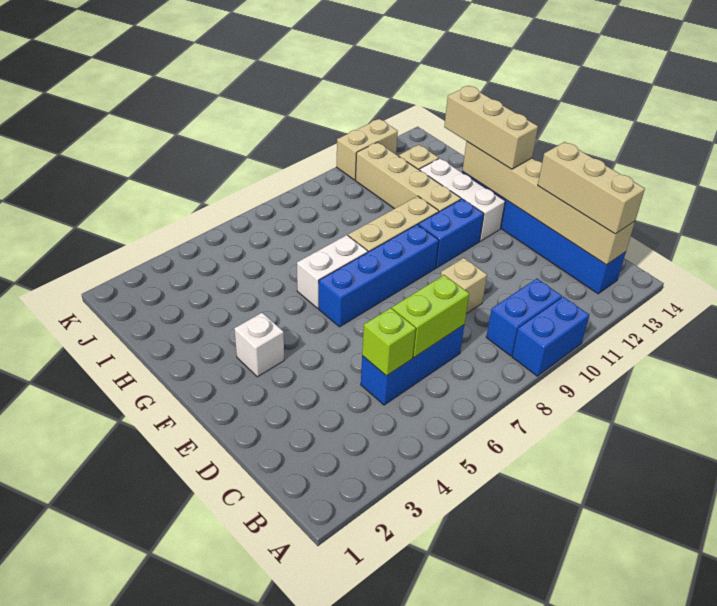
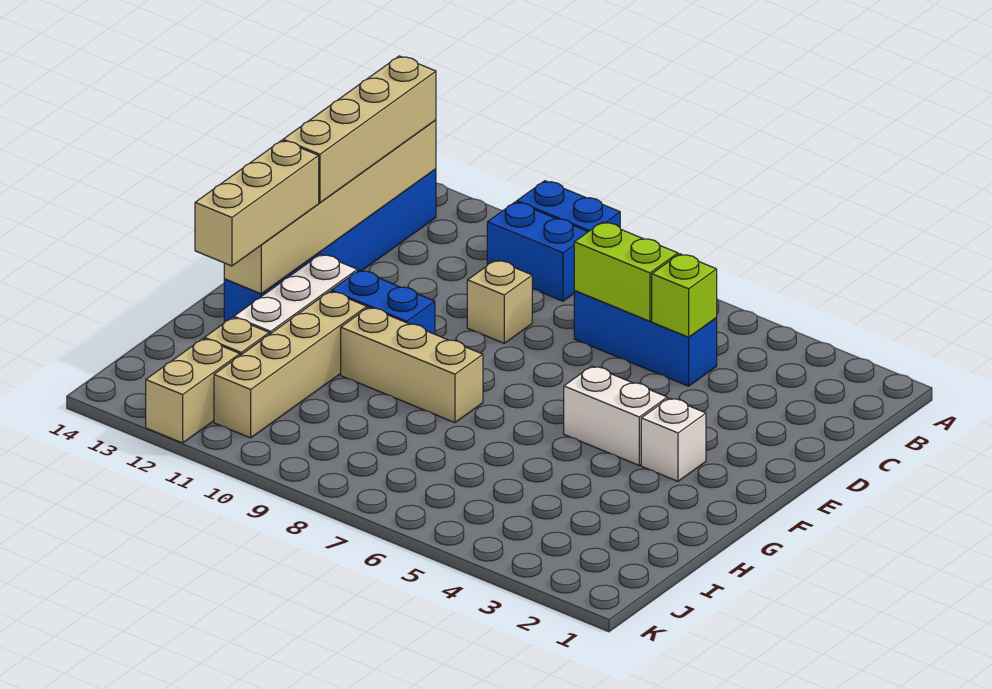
tan brick B13:D13 level 3 -> tan brick B13:E13 level 3
blue brick F6:F9 level 1 -> none
white brick G6:G7 level 1 -> white brick F4:F5 level 1
tan brick K11:K12 level 1 -> tan brick J12:K12 level 1

